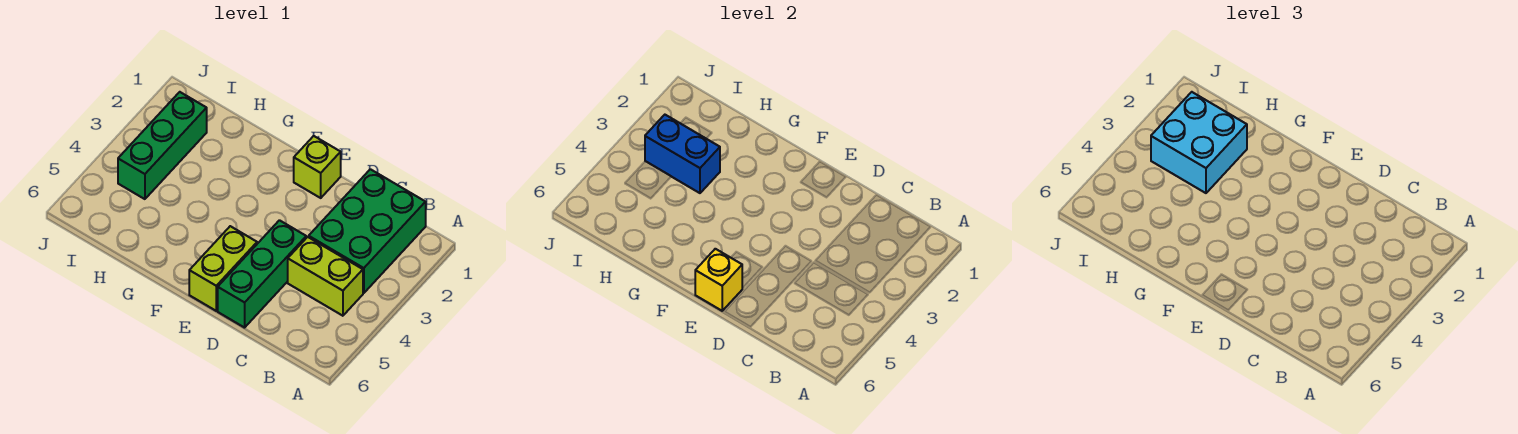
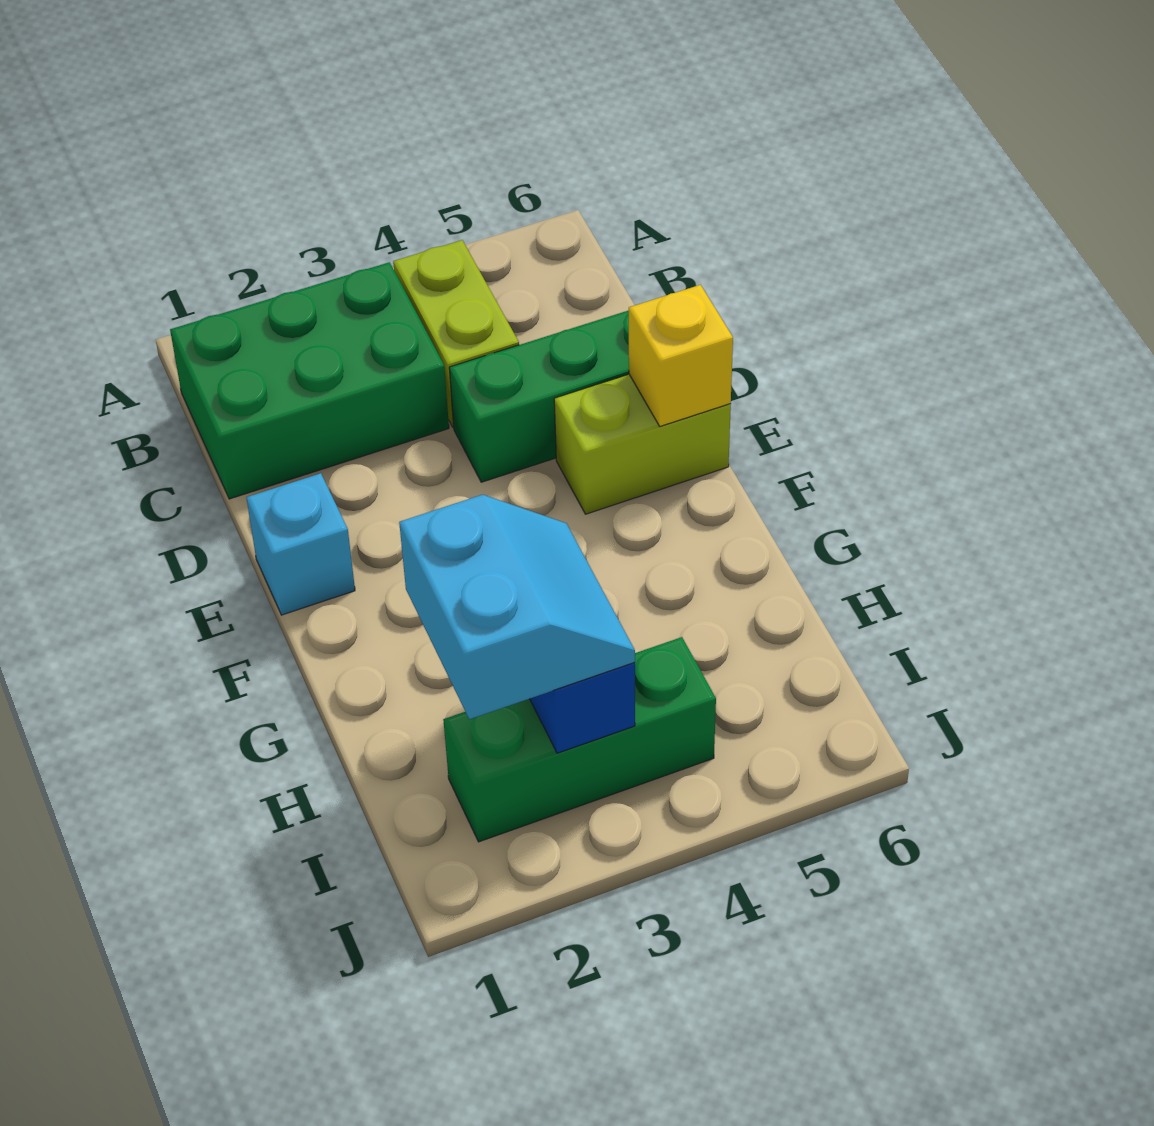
lime brick E1 level 1 -> cyan brick E1 level 1
cyan brick H2:I3 level 3 -> cyan slope H2:I3 level 3 top 2

